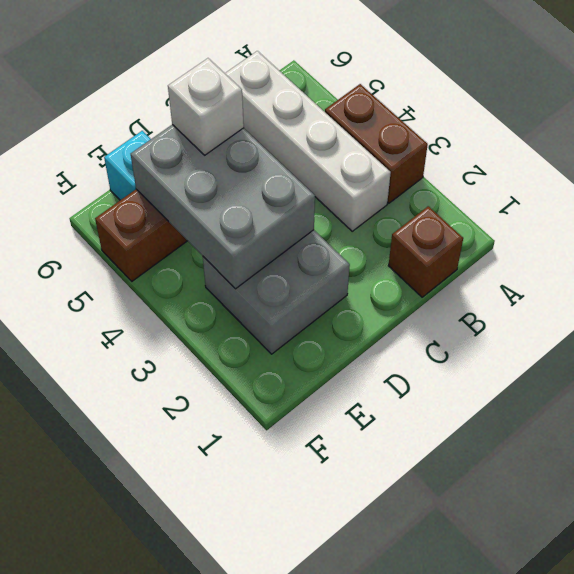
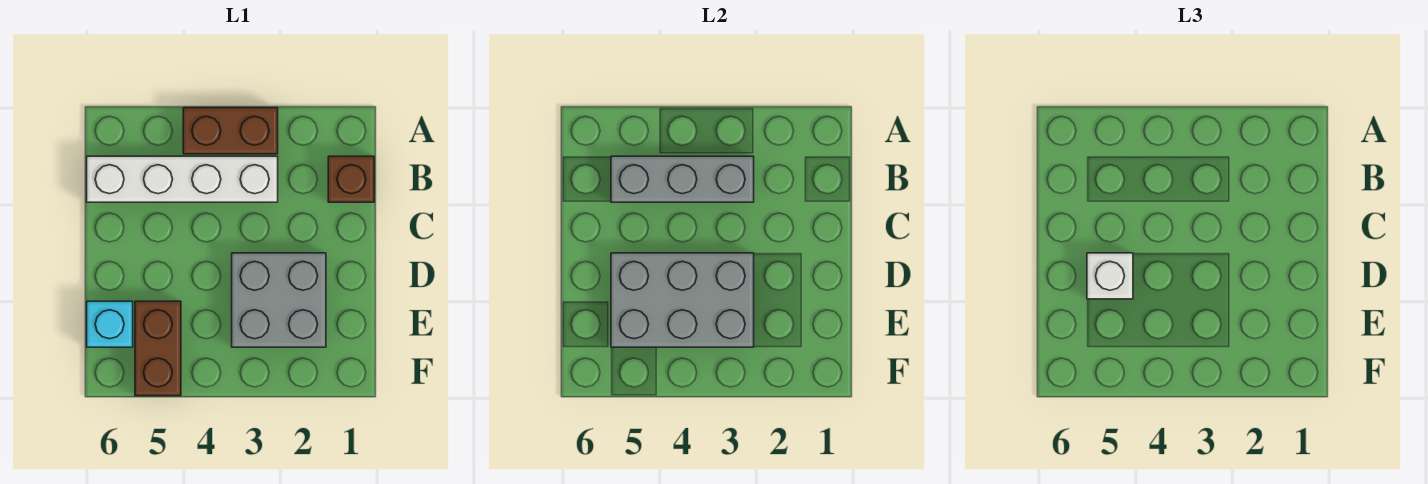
none -> grey brick B3:B5 level 2

